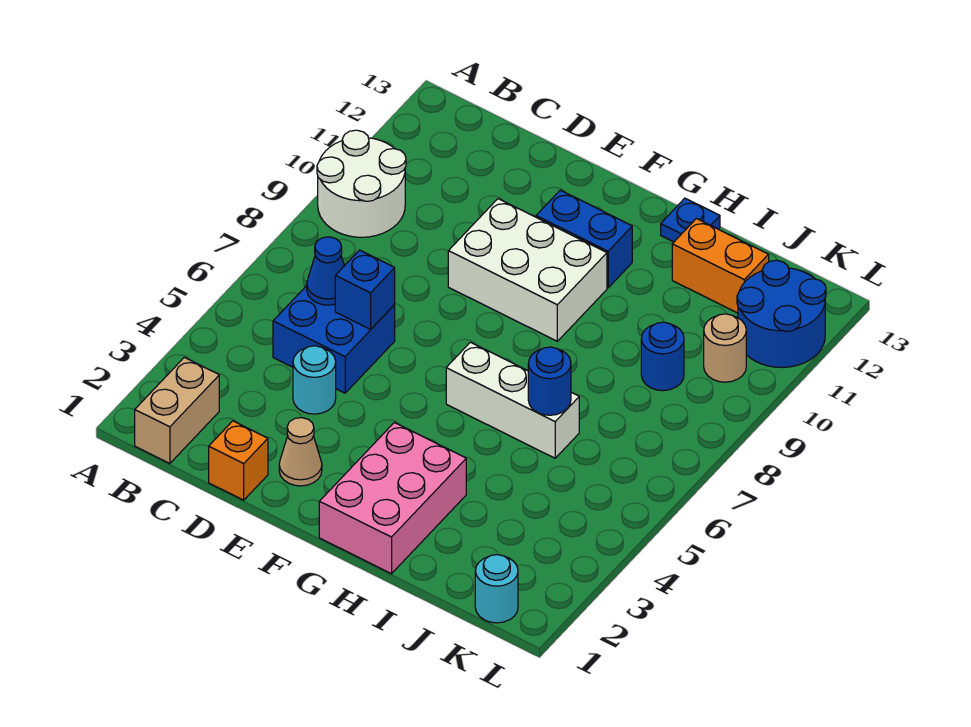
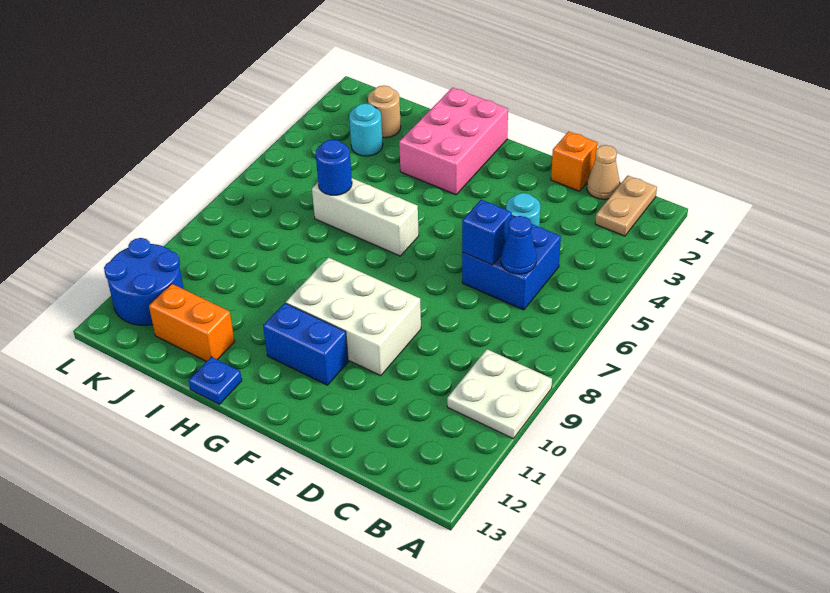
white round brick A9:B10 level 1 -> white plate A9:B10 level 1
tan brick B1:B2 level 1 -> tan plate B1:B2 level 1
tan cone E2 level 1 -> tan cone C1 level 1
blue round brick J9 level 1 -> none
cyan round brick K1 level 1 -> cyan round brick J3 level 1
tan round brick K10 level 1 -> tan round brick J2 level 1

